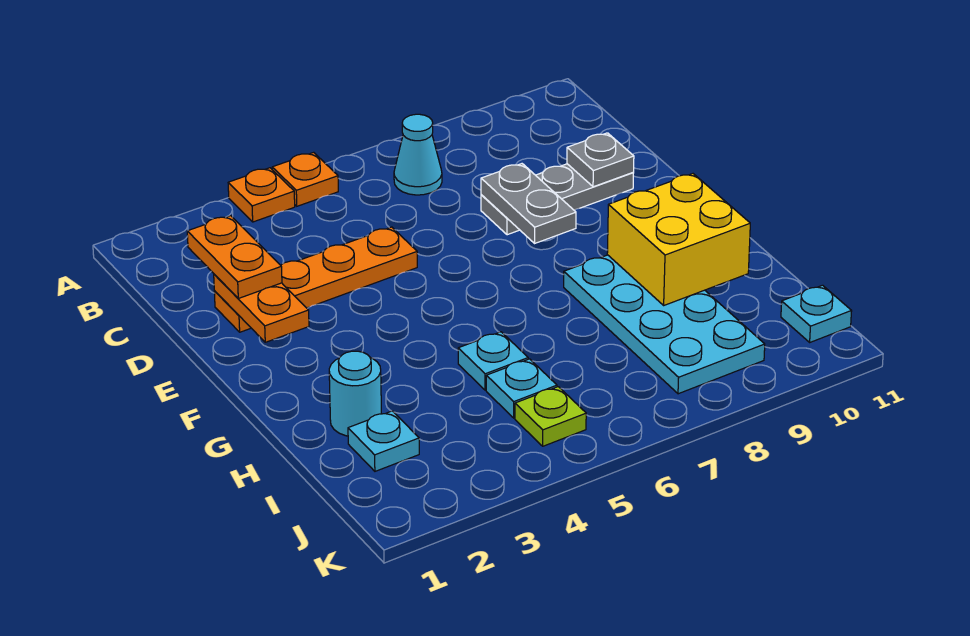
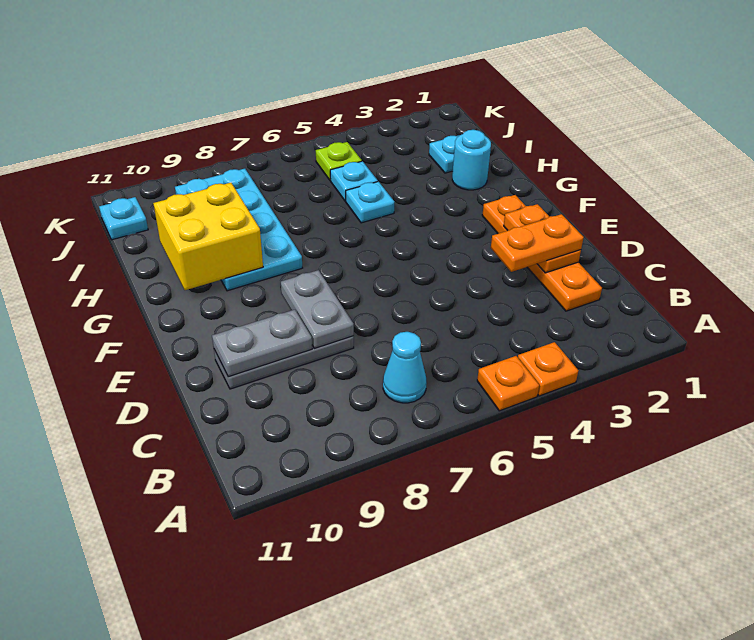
orange plate C2:D2 level 3 -> orange plate D2:D3 level 3
orange plate D2:D5 level 1 -> orange plate C2:F2 level 1
grey plate D10 level 2 -> grey plate D9:D10 level 2

